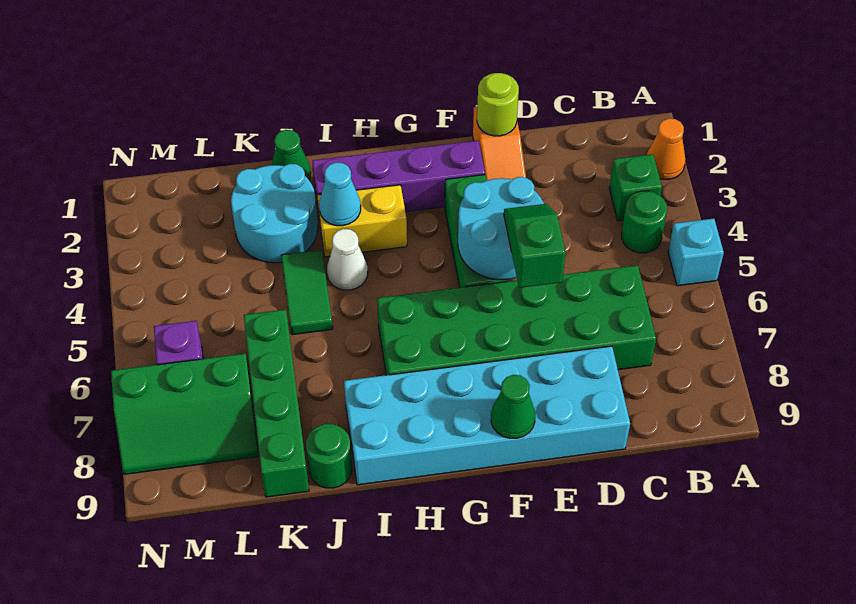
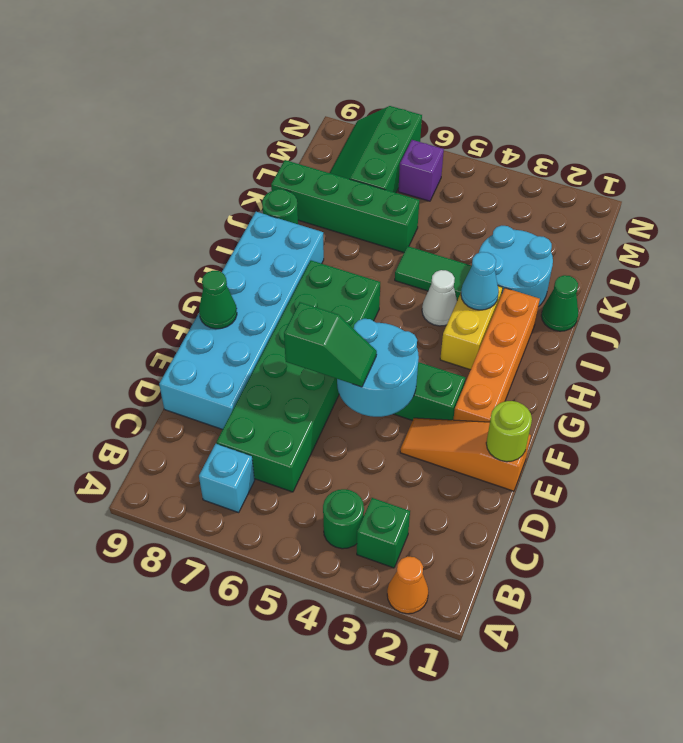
cyan brick A5 level 1 -> cyan brick B7 level 1
purple brick F2:I2 level 1 -> orange brick F2:I2 level 1

